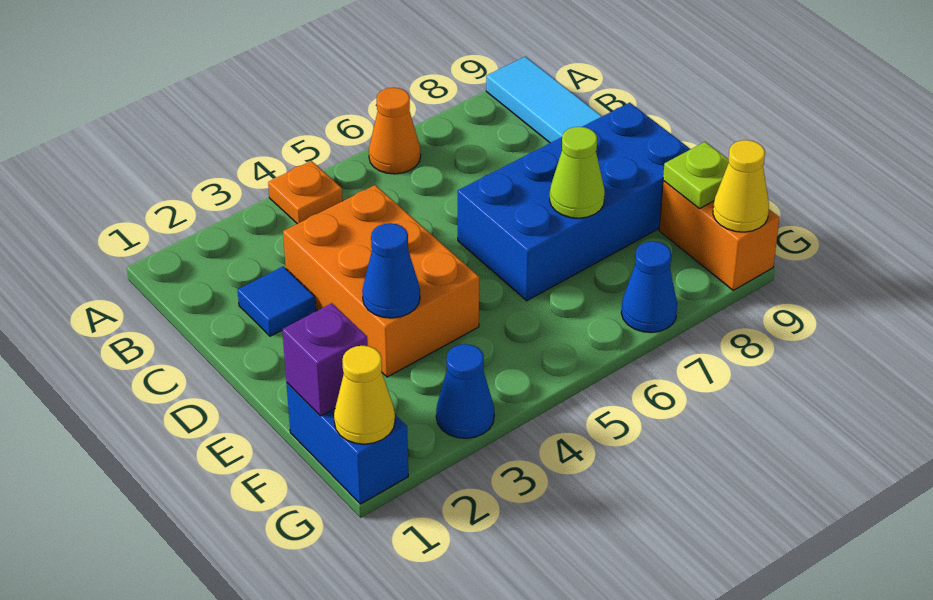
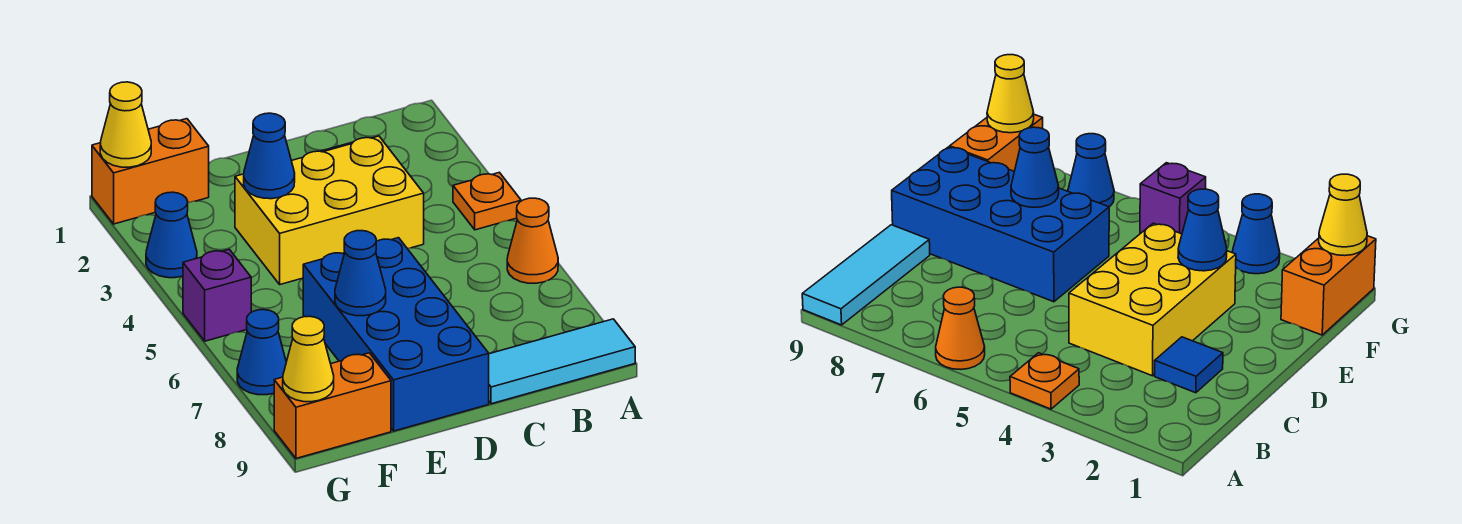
orange brick C3:E4 level 1 -> yellow brick C3:E4 level 1
lime cone E7 level 2 -> blue cone E7 level 2
blue brick F1:G1 level 1 -> orange brick F1:G1 level 1
purple brick F1 level 2 -> purple brick G5 level 1
lime plate F9 level 2 -> none

